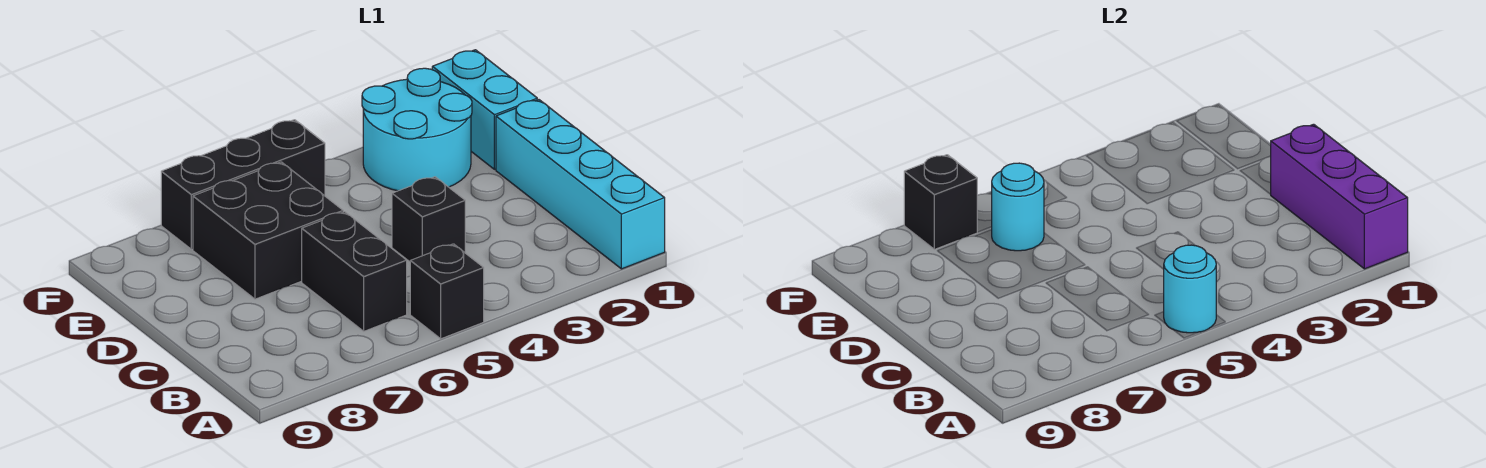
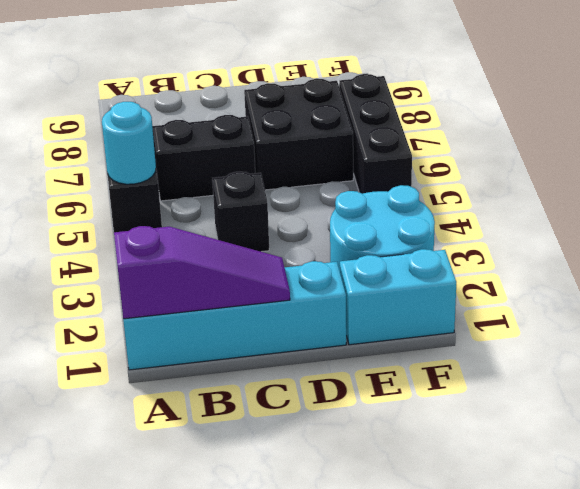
purple brick A1:C1 level 2 -> purple slope A1:C1 level 2 top A
cyan round brick E6 level 2 -> none
black brick F7 level 2 -> none

